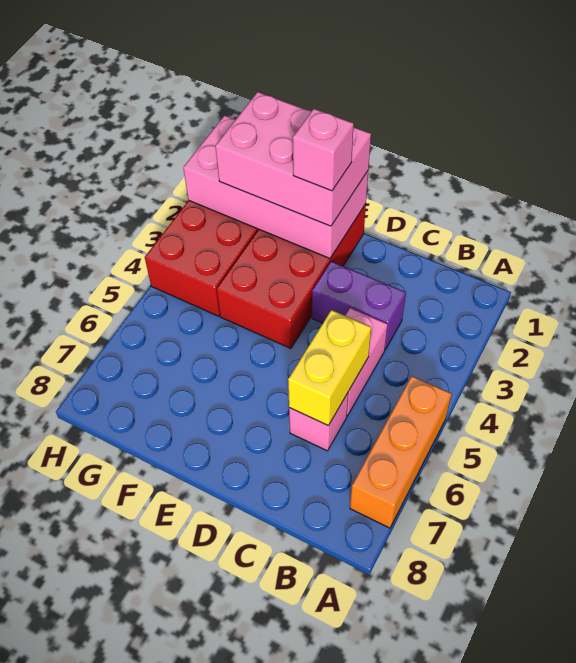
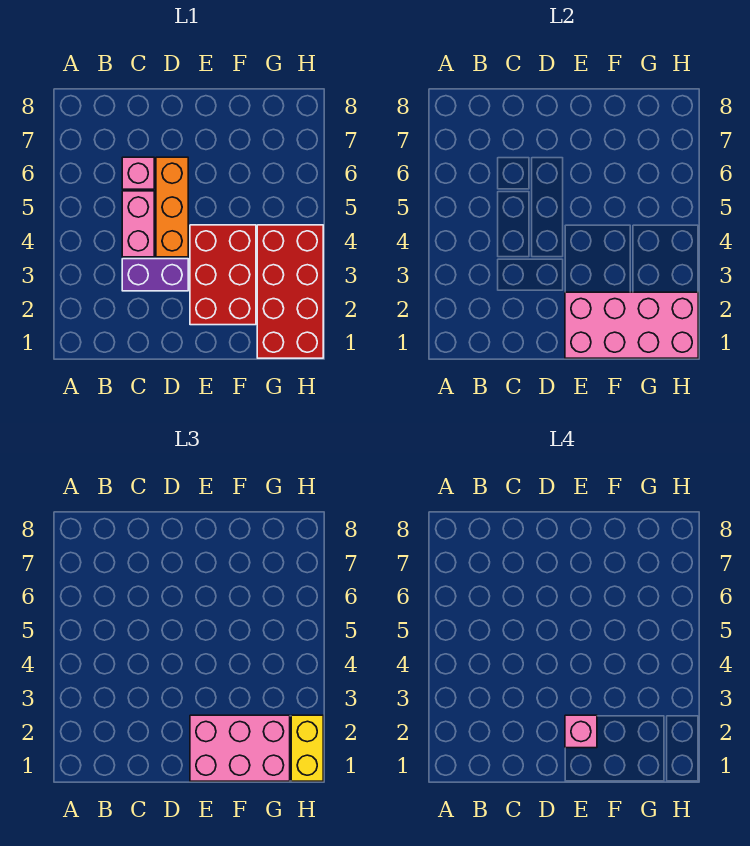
orange brick A5:A7 level 1 -> orange brick D4:D6 level 1
yellow brick C5:C6 level 2 -> yellow brick H1:H2 level 3
red brick E1:F4 level 1 -> red brick E2:F4 level 1

